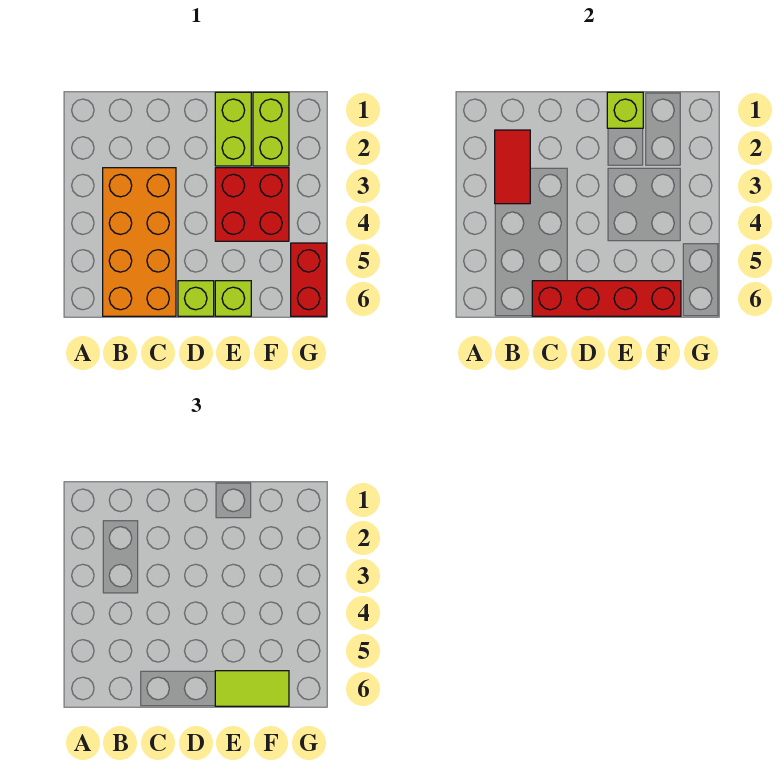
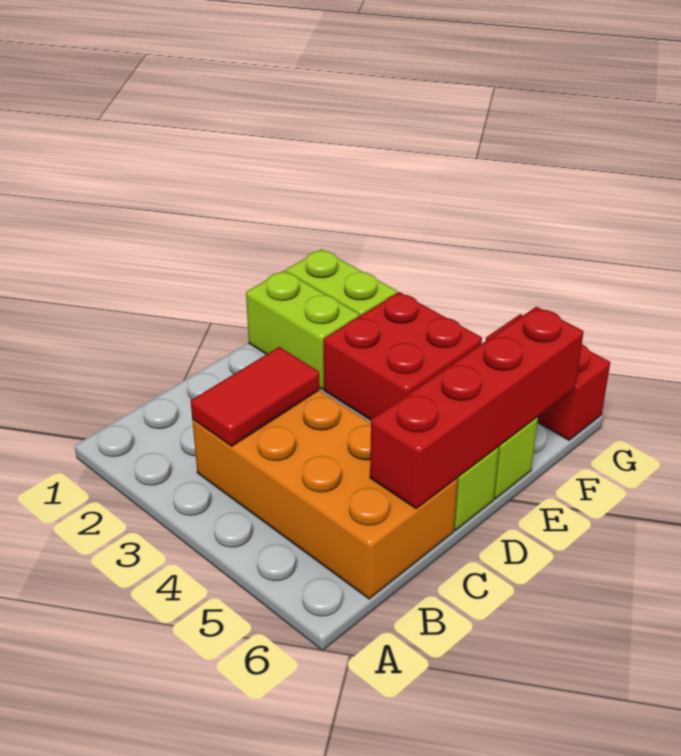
red tile B2:B3 level 2 -> red tile B3:C3 level 2
lime brick E1 level 2 -> none
lime tile E6:F6 level 3 -> none

